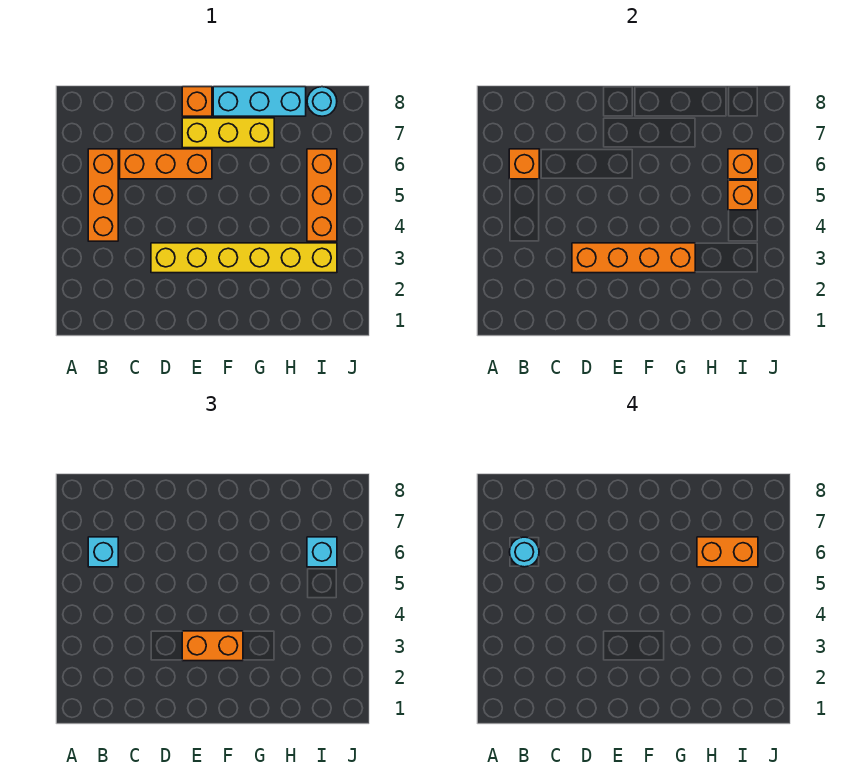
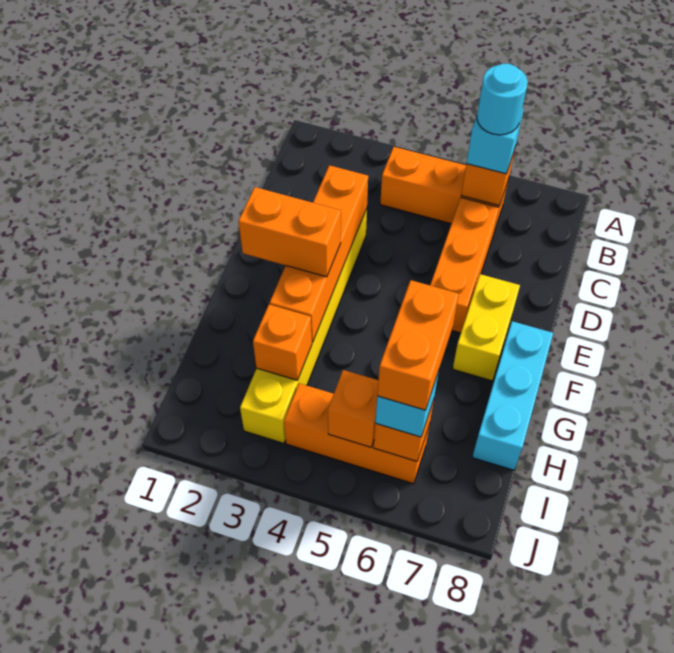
orange brick E3:F3 level 3 -> orange brick F2:F3 level 3
yellow brick E7:G7 level 1 -> yellow brick E7:F7 level 1
orange brick E8 level 1 -> orange brick H3 level 2
cyan round brick I8 level 1 -> none

